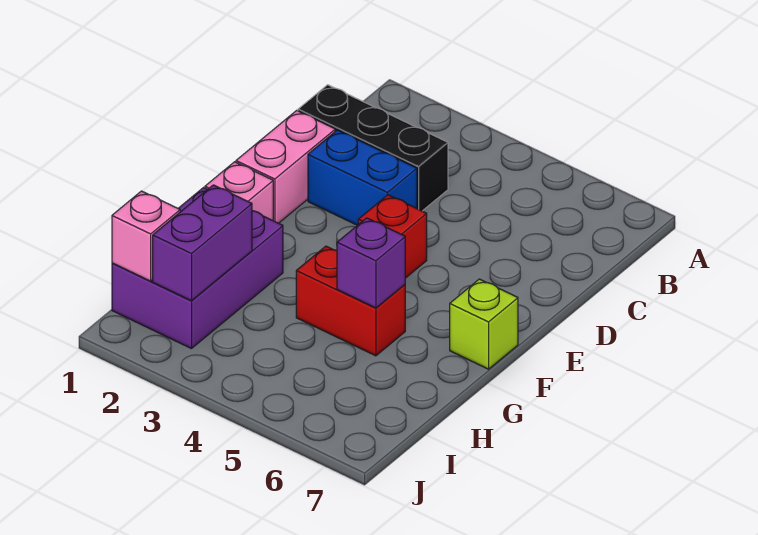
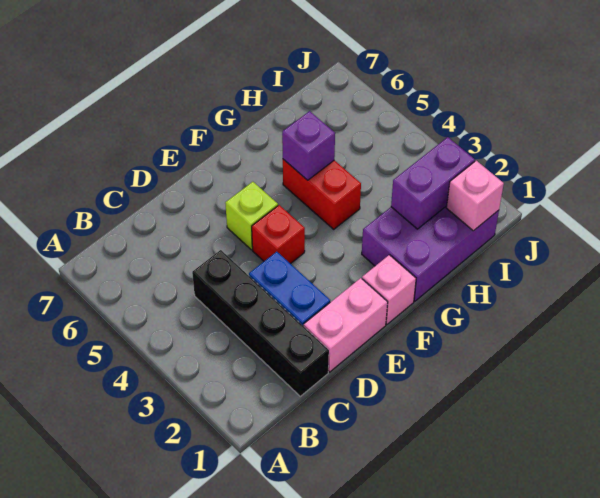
black brick C1:C3 level 1 -> black brick C1:C4 level 1
lime brick F7 level 1 -> lime brick E5 level 1

